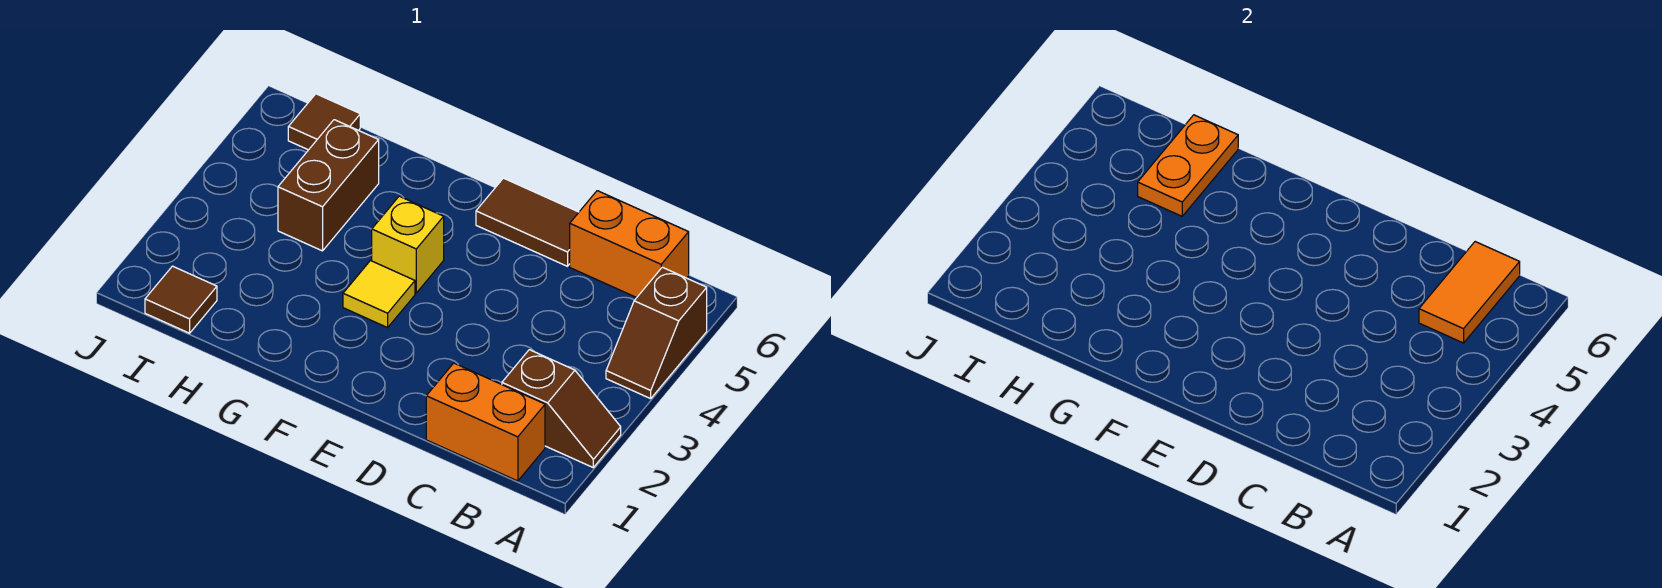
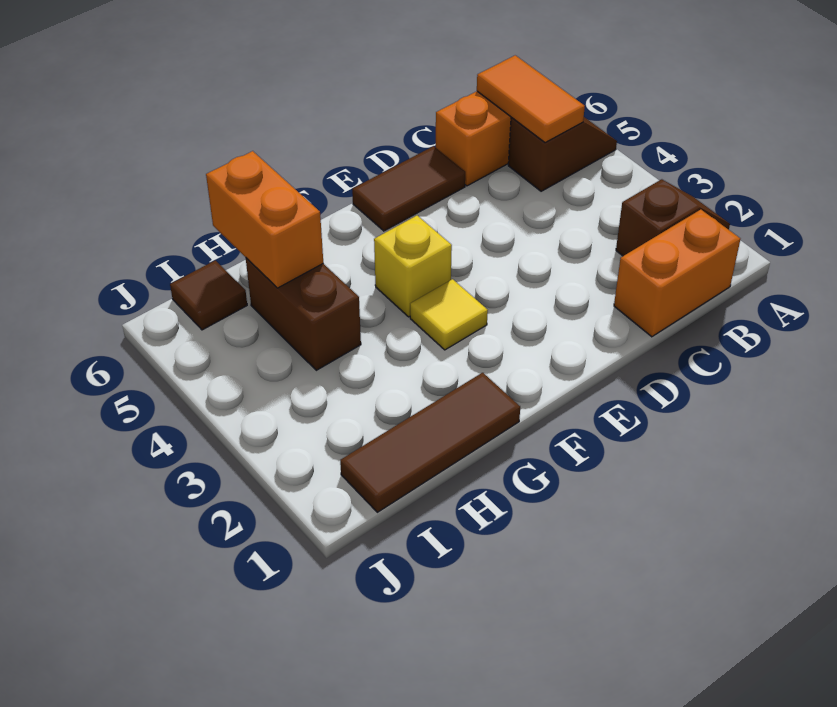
brown slope A4:A5 level 1 top 5 -> brown slope A5:B5 level 1 top B
orange plate H5:H6 level 2 -> orange brick H5:H6 level 2
brown tile I1 level 1 -> brown tile G1:I1 level 1

